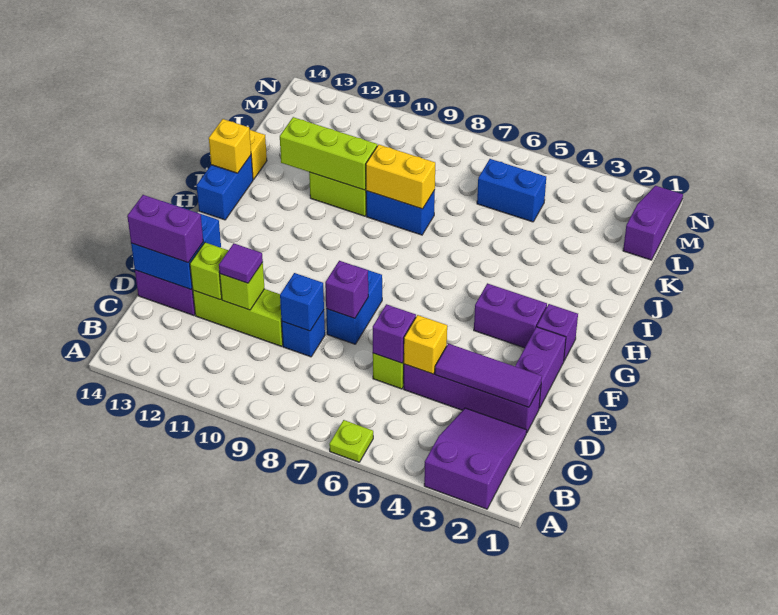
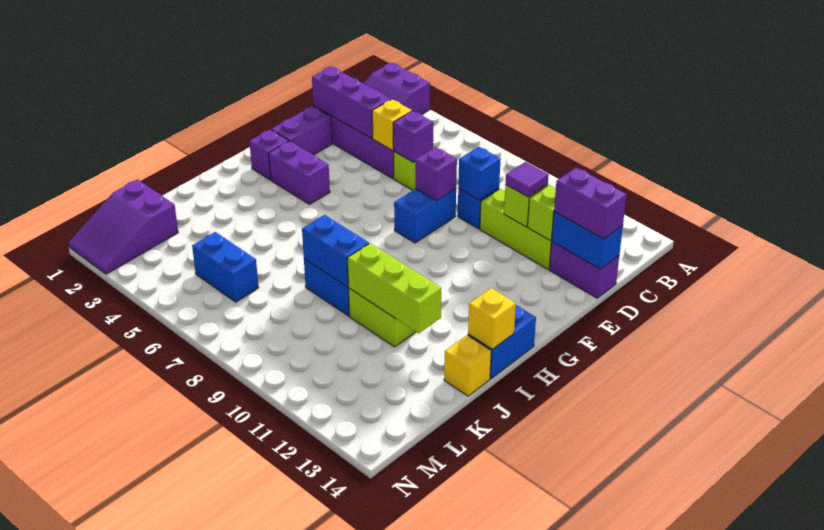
lime plate A6 level 1 -> none
purple tile D2:D4 level 2 -> purple brick D2:D4 level 2
blue brick D13:E14 level 2 -> blue brick D13:D14 level 2
yellow brick J8:J9 level 2 -> blue brick J8:J9 level 2
purple slope L1:N1 level 1 top L -> purple slope L1:N2 level 1 top L

